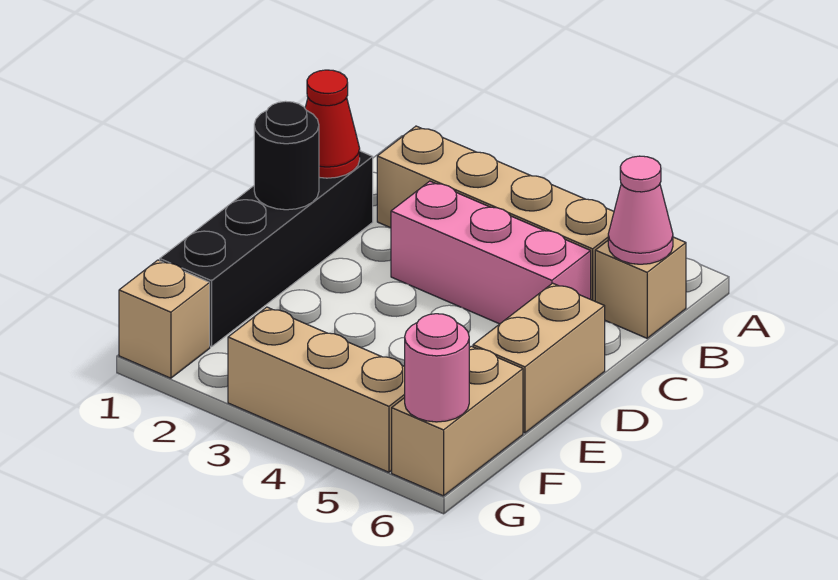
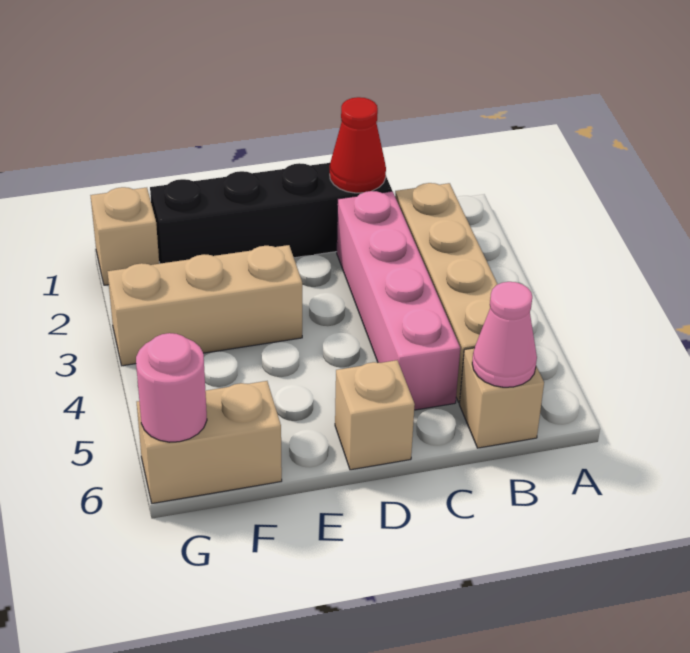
pink brick C3:C5 level 1 -> pink brick C2:C5 level 1
black round brick D1 level 2 -> none
tan brick D6:E6 level 1 -> tan brick D6 level 1
tan brick G3:G5 level 1 -> tan brick E3:G3 level 1

